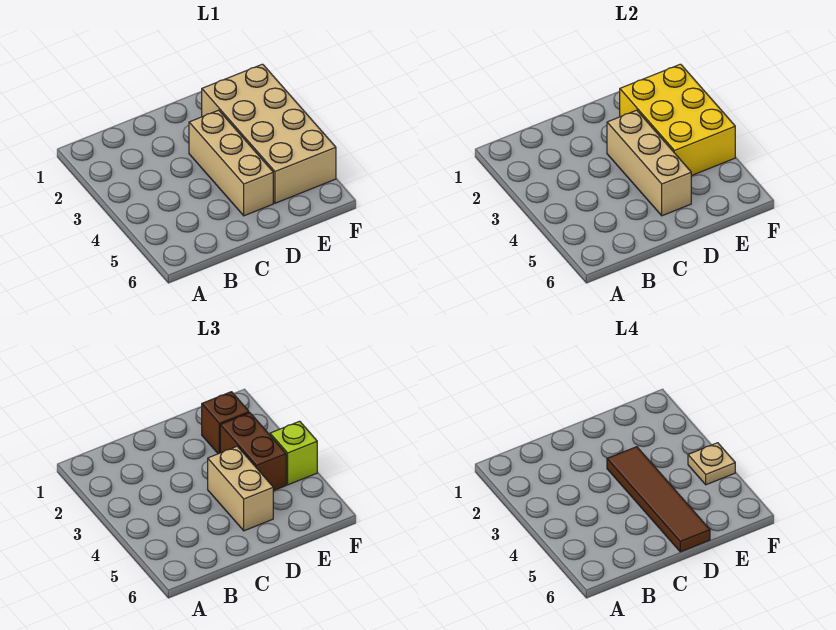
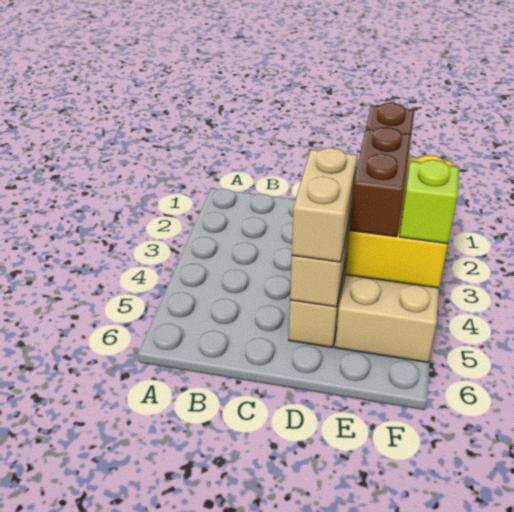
brown tile D3:D6 level 4 -> none
tan plate F4 level 4 -> none

